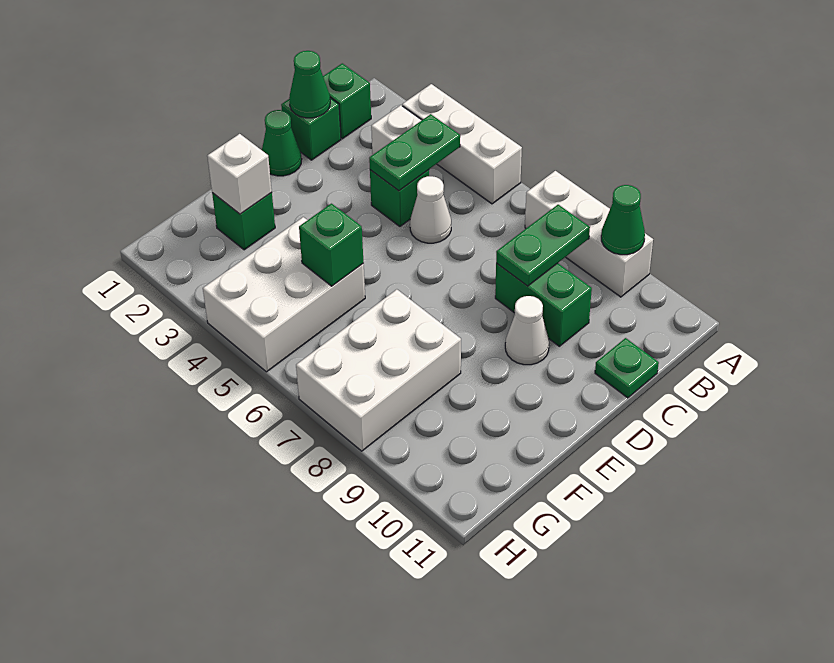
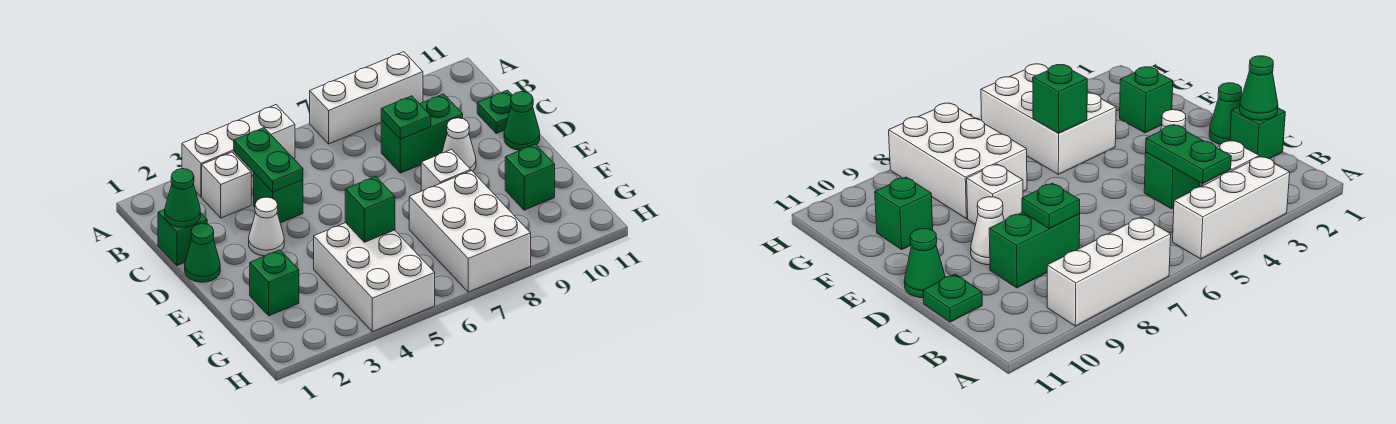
green cone A9 level 2 -> green cone D11 level 1
green brick B1 level 1 -> green brick F10 level 1
green plate B8:C8 level 2 -> green plate C8 level 2
white cone C5 level 1 -> white cone D3 level 1
white brick F2 level 2 -> white brick E8 level 1

